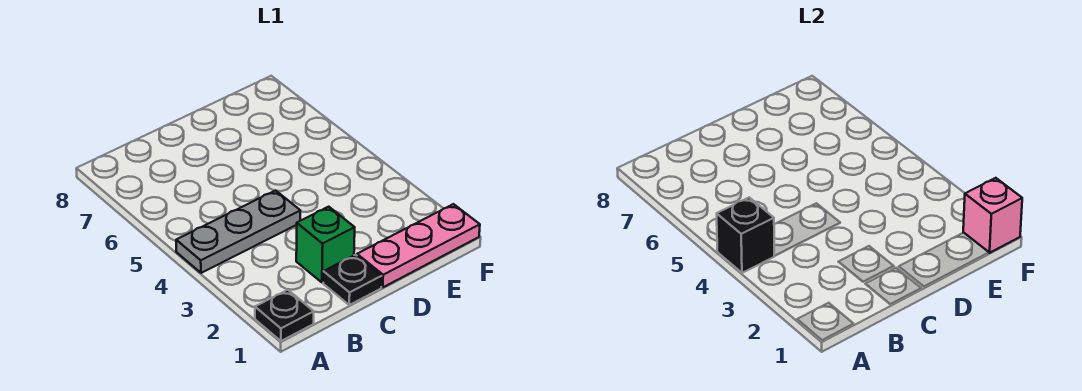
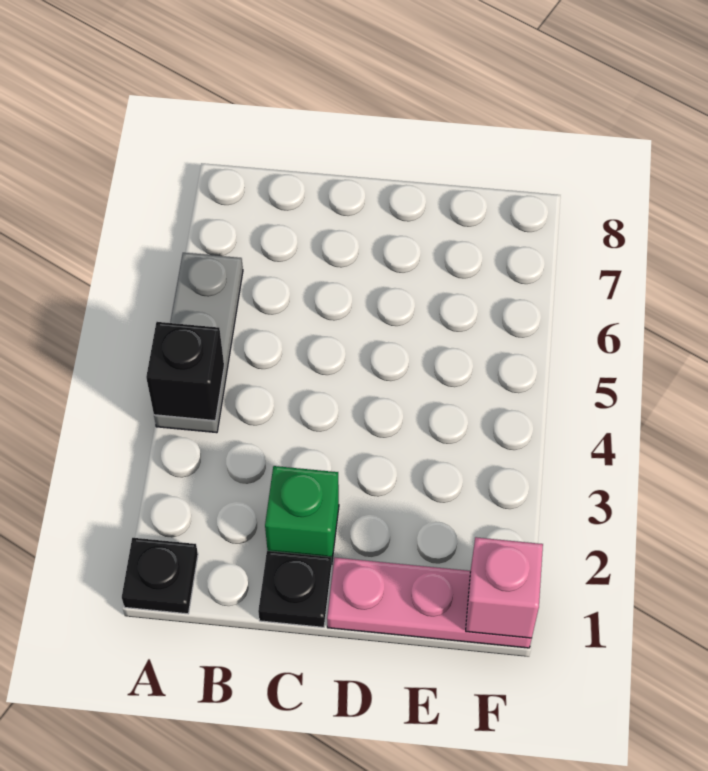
grey plate A4:C4 level 1 -> grey plate A4:A6 level 1

